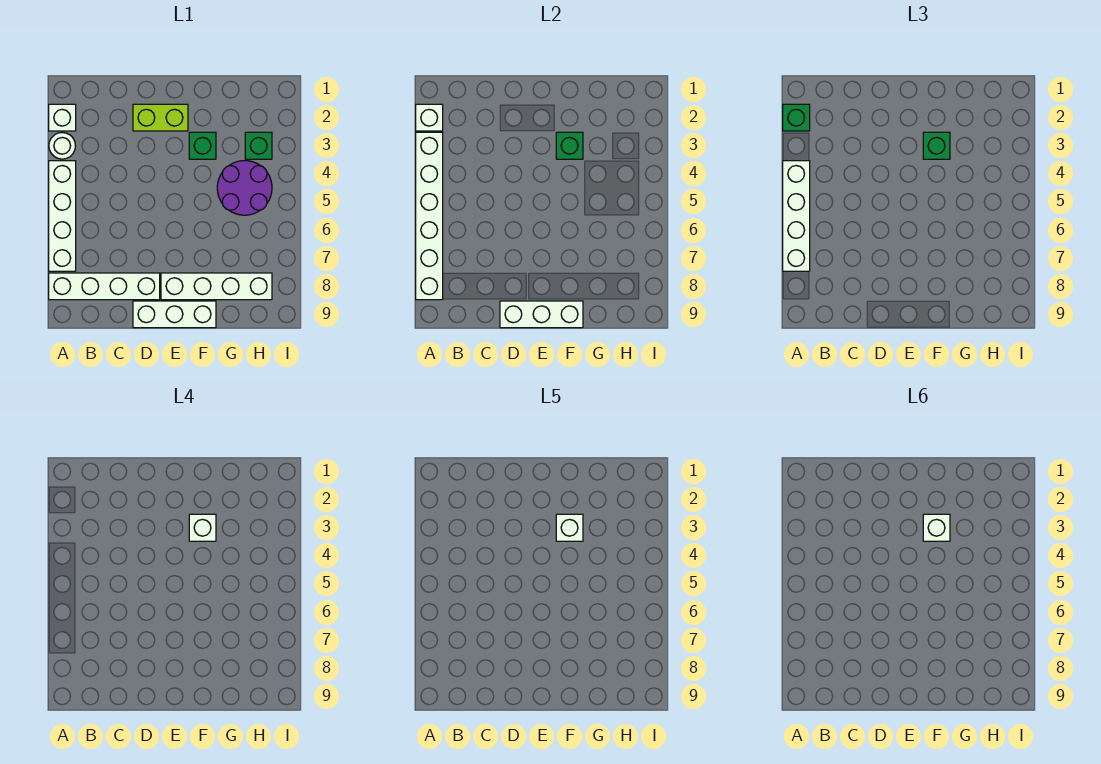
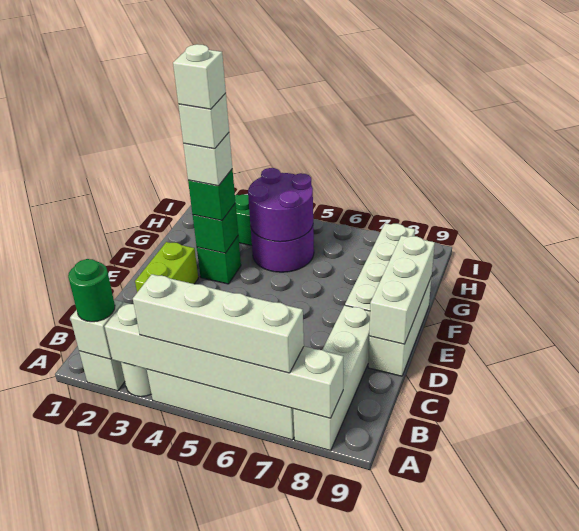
green brick A2 level 3 -> green round brick A2 level 3
none -> purple round brick G4:H5 level 2

